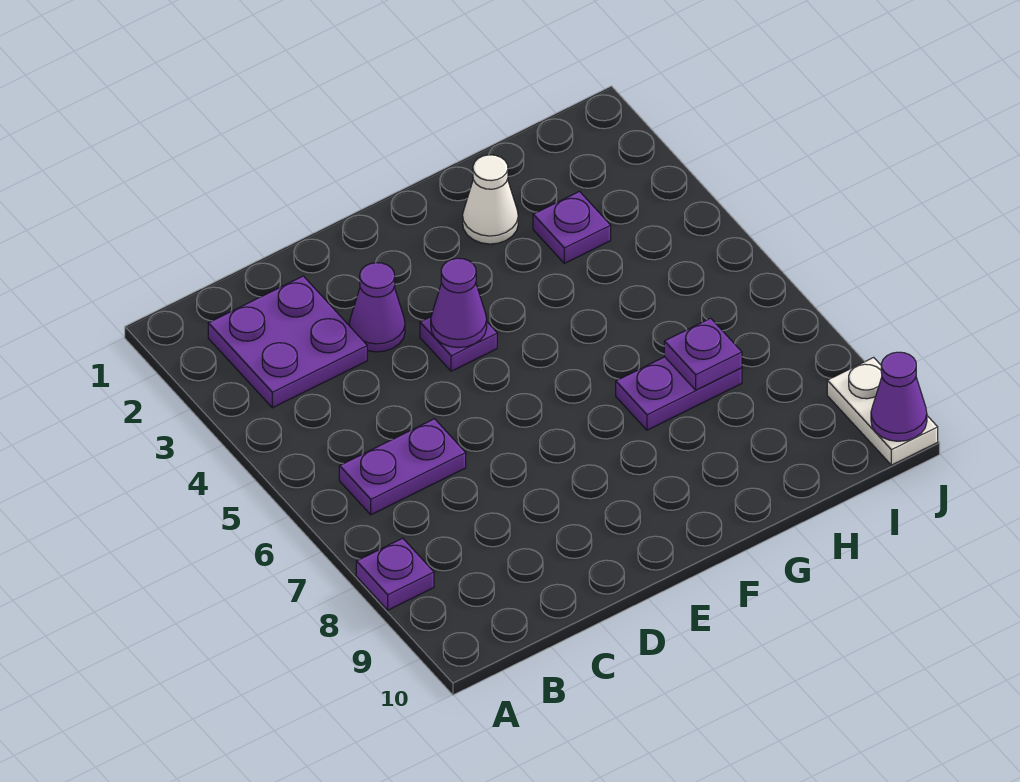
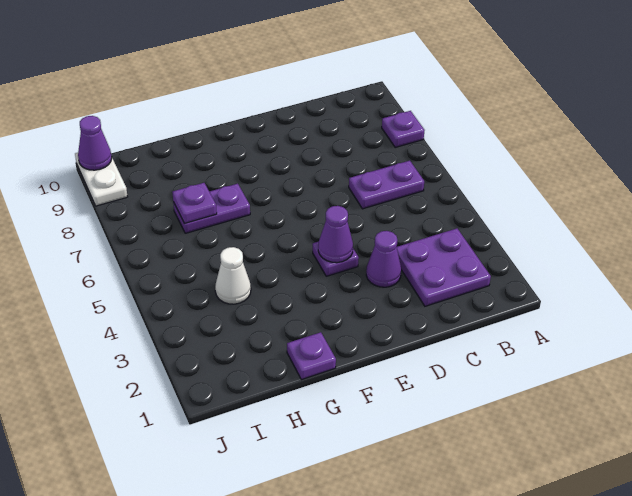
white cone G2 level 1 -> white cone H4 level 1
purple plate H3 level 1 -> purple plate G1 level 1

